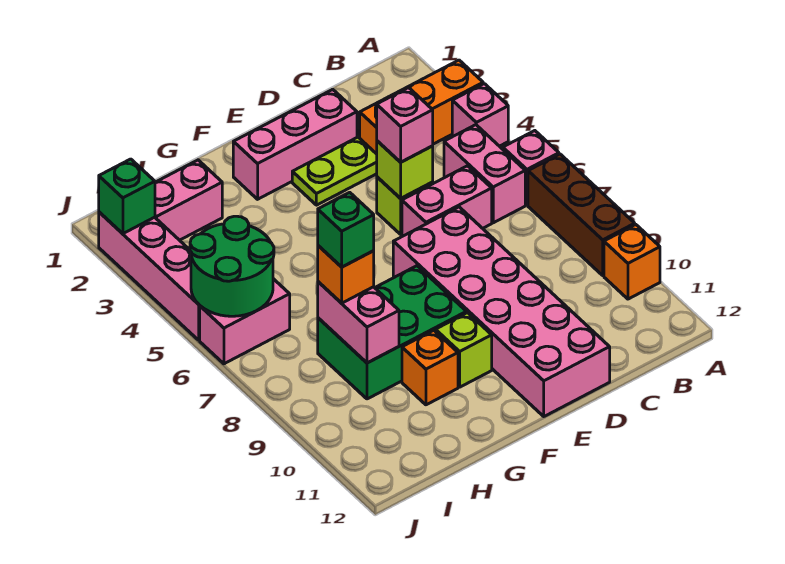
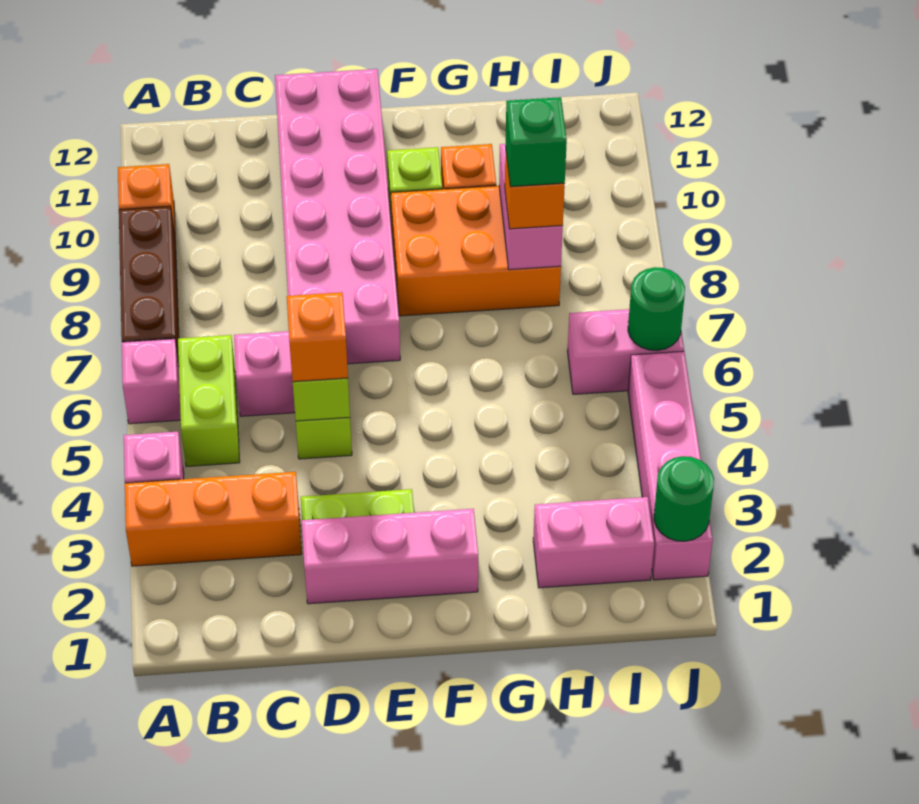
pink brick B5:B6 level 1 -> lime brick B5:B6 level 1
pink brick D5 level 3 -> orange brick D5 level 3
green brick F8:H9 level 1 -> orange brick F8:H9 level 1
green round brick I5:J6 level 2 -> green round brick J6 level 2
green brick J2 level 2 -> green round brick J2 level 2

